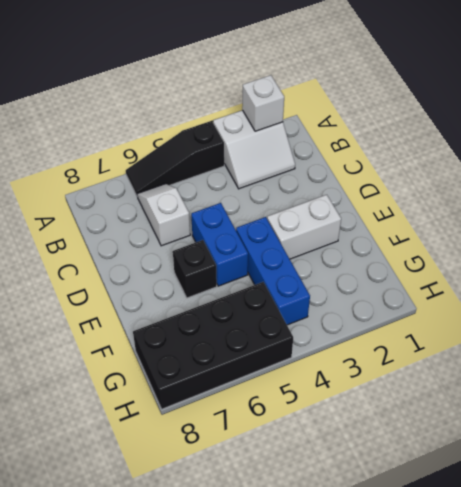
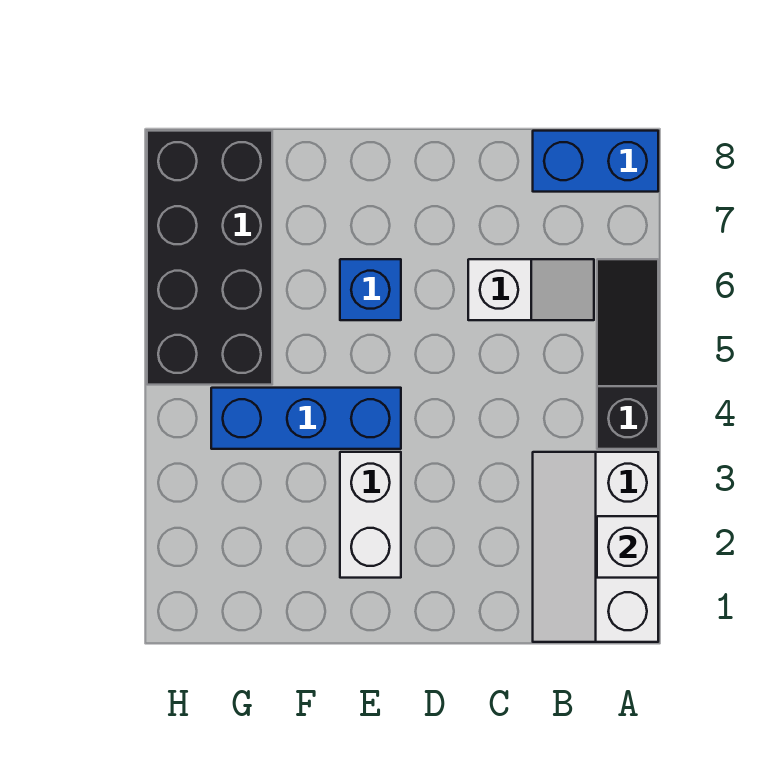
white slope A2:B3 level 1 top A -> white slope A1:B3 level 1 top A
blue brick D5:E5 level 1 -> blue brick A8:B8 level 1
black brick E6 level 1 -> blue brick E6 level 1

